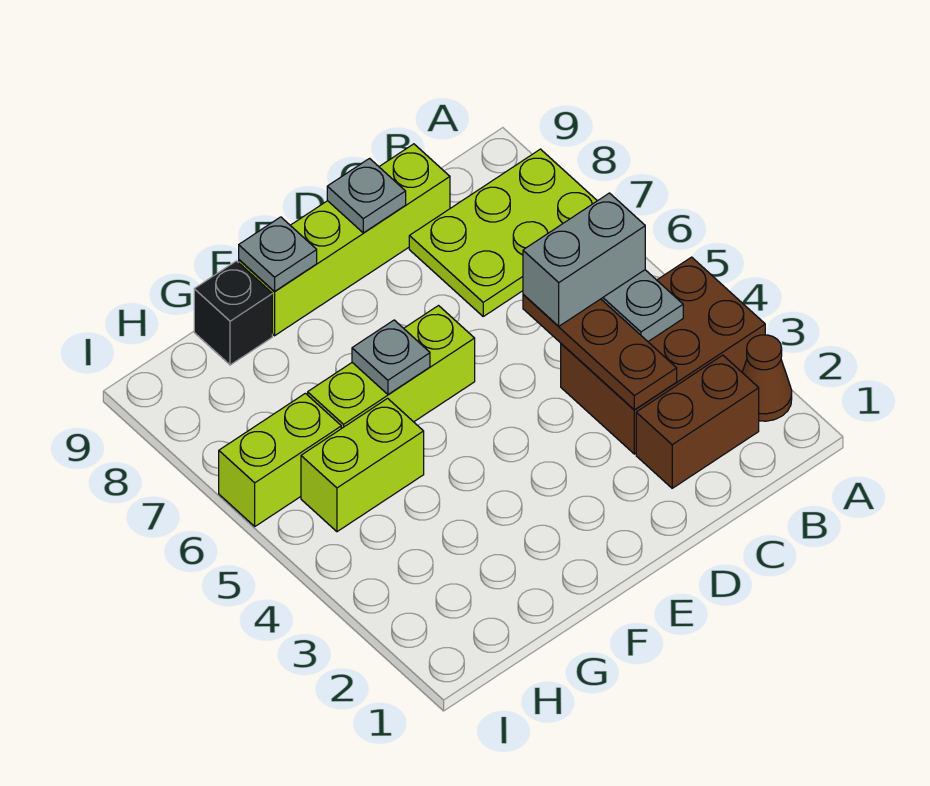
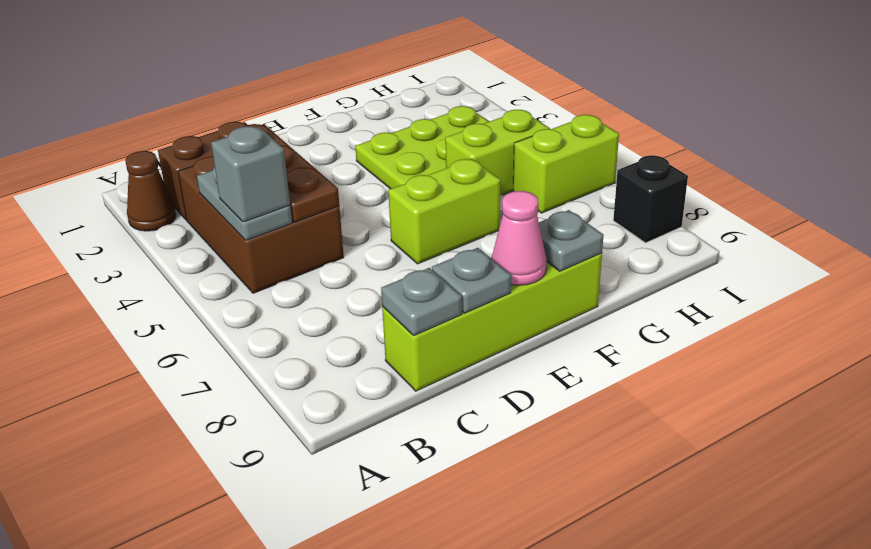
brown brick A3:C4 level 1 -> brown brick B3:C5 level 1
lime plate A7:C8 level 1 -> lime plate F3:H4 level 1
grey brick B5:C5 level 3 -> grey brick B5 level 3
lime brick E6:G6 level 1 -> lime brick E6:F6 level 1
none -> pink cone E9 level 2
grey plate F6 level 2 -> grey plate C9 level 2
black brick G9 level 1 -> black brick I8 level 1

